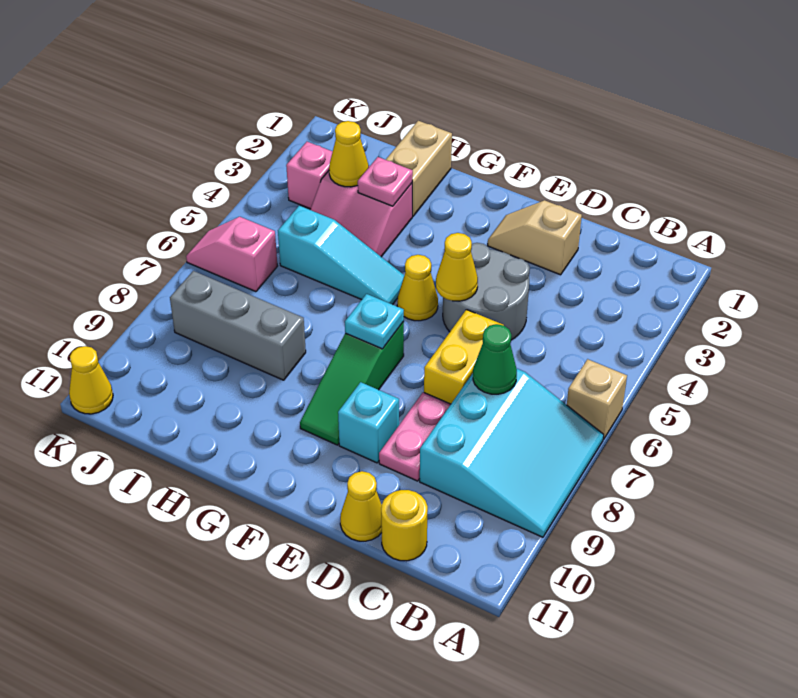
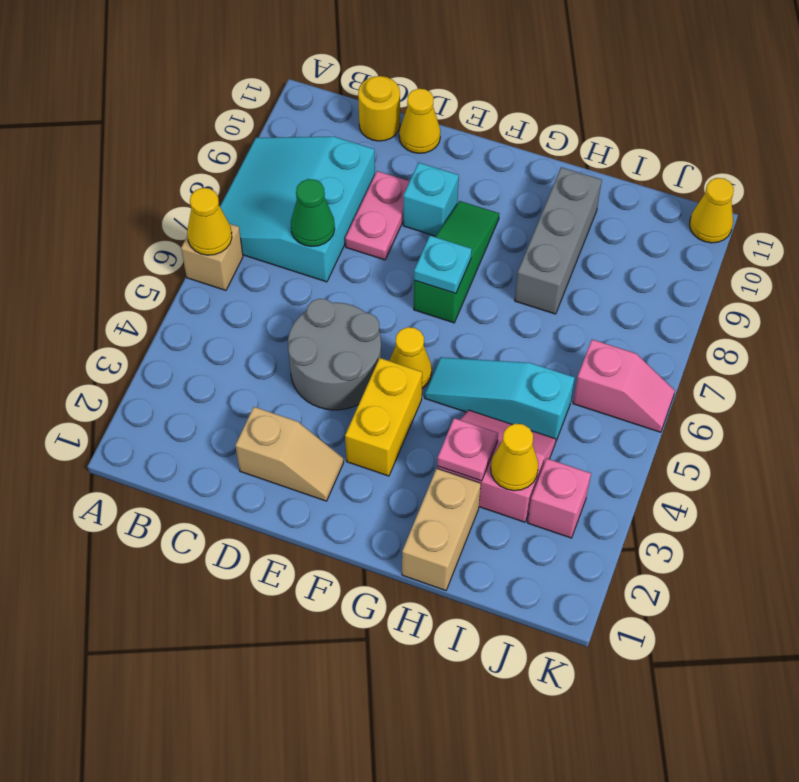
yellow brick D6:D7 level 1 -> yellow brick F3:F4 level 1
yellow cone E5 level 2 -> yellow cone A6 level 2
grey brick H8:J8 level 1 -> grey brick H8:H10 level 1

